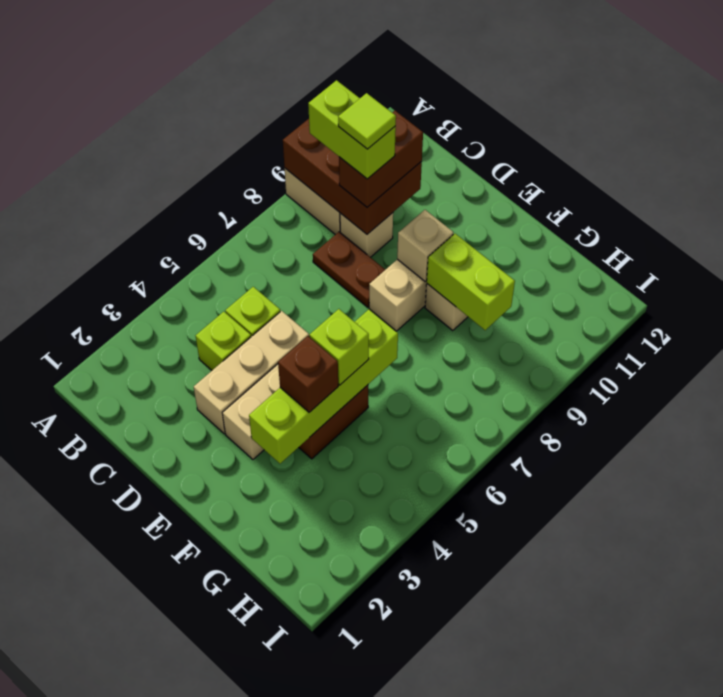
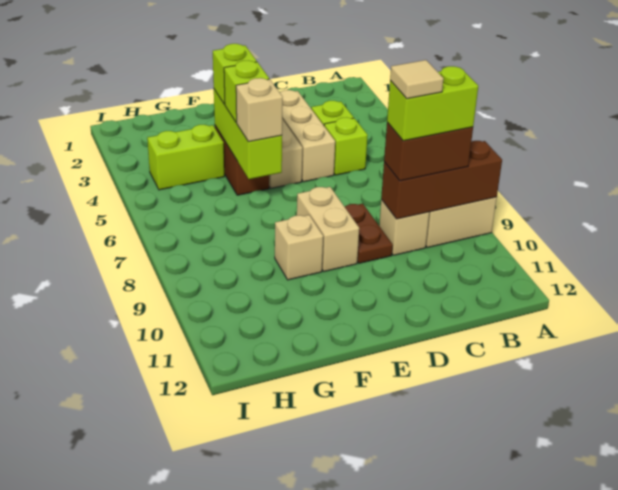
brown brick A9:C10 level 2 -> brown brick A9:C9 level 2
brown plate C8:D8 level 1 -> brown plate D8:D9 level 1
brown brick C9:C10 level 3 -> brown brick B9:C9 level 3
lime tile C9 level 5 -> tan tile C9 level 5
tan brick E9 level 2 -> tan brick F6 level 3
lime brick F3:F6 level 2 -> lime brick F4:F6 level 2
brown brick F4 level 3 -> lime brick F4 level 3
lime brick F9:G9 level 2 -> lime brick G4:H4 level 1

